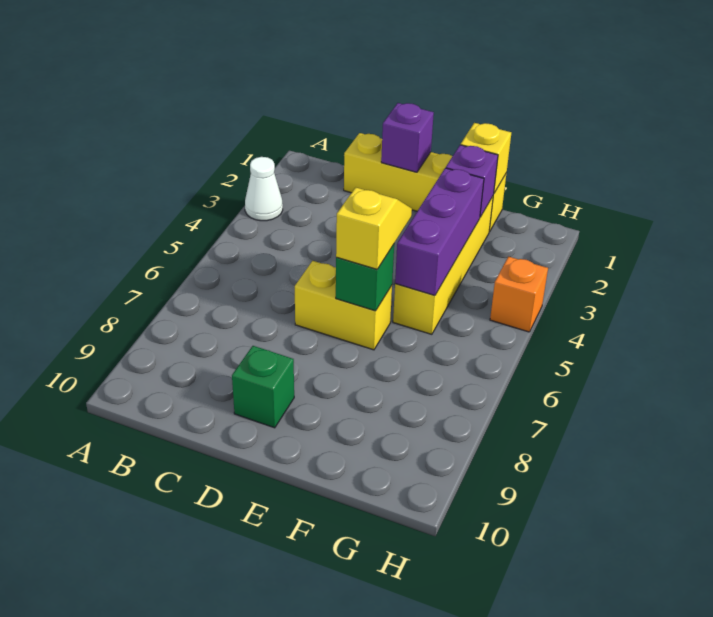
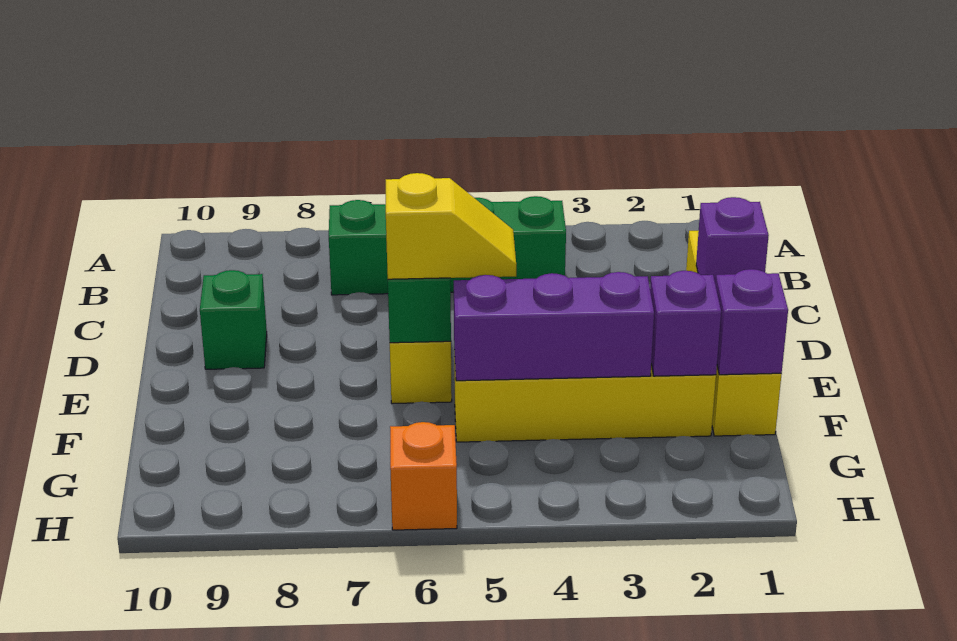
white cone A3 level 1 -> none
none -> green brick B4:B7 level 1
yellow brick F1 level 2 -> purple brick F1 level 2
orange brick H4 level 1 -> orange brick H6 level 1

